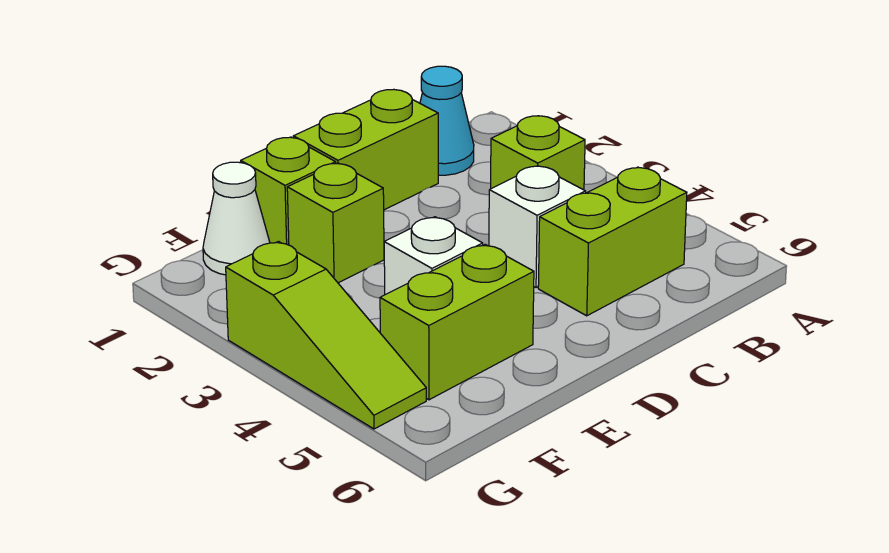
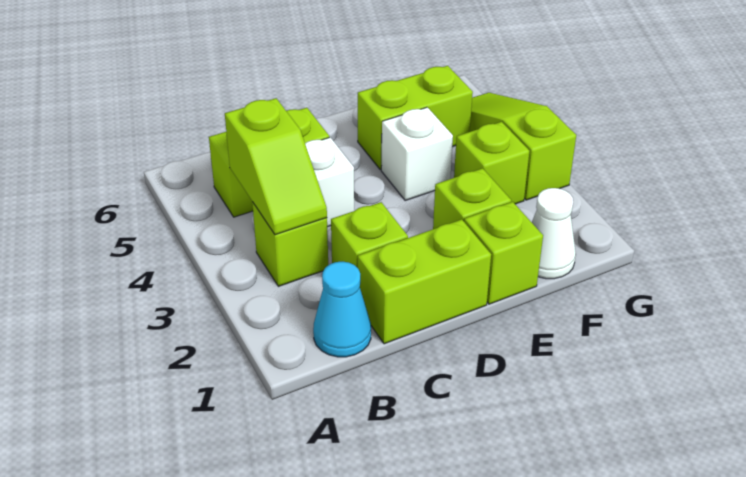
none -> lime slope B3:B4 level 2 top 4
none -> lime brick C2 level 1
none -> lime brick F3 level 1

